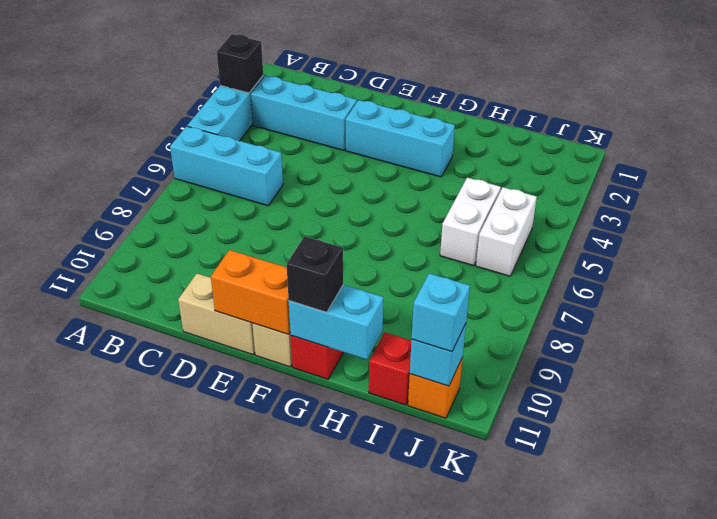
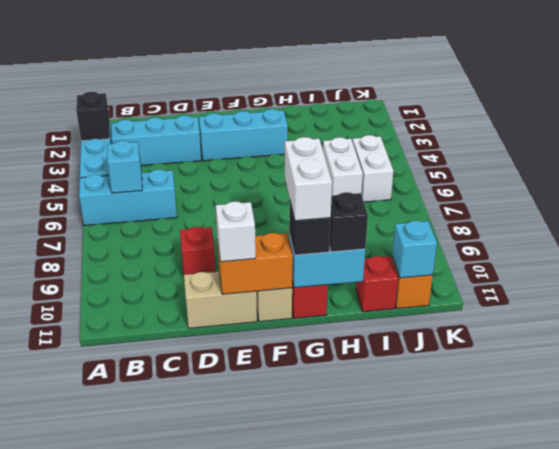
none -> red brick D9 level 1
none -> white brick E11 level 3
none -> white brick G10:G11 level 4
none -> black brick H11 level 3
cyan brick J11 level 3 -> cyan brick B6 level 2

